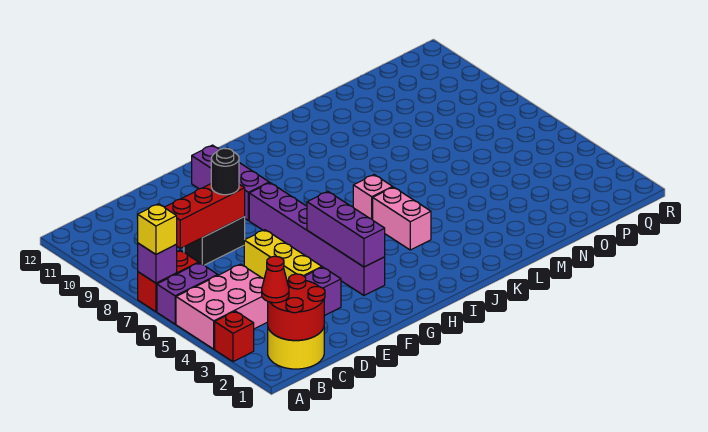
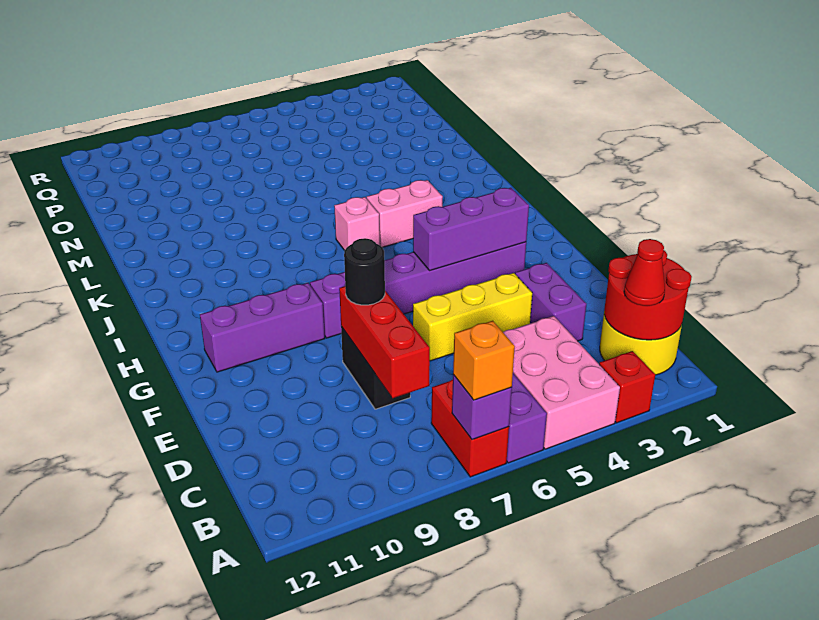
yellow brick A7 level 3 -> orange brick A7 level 3

